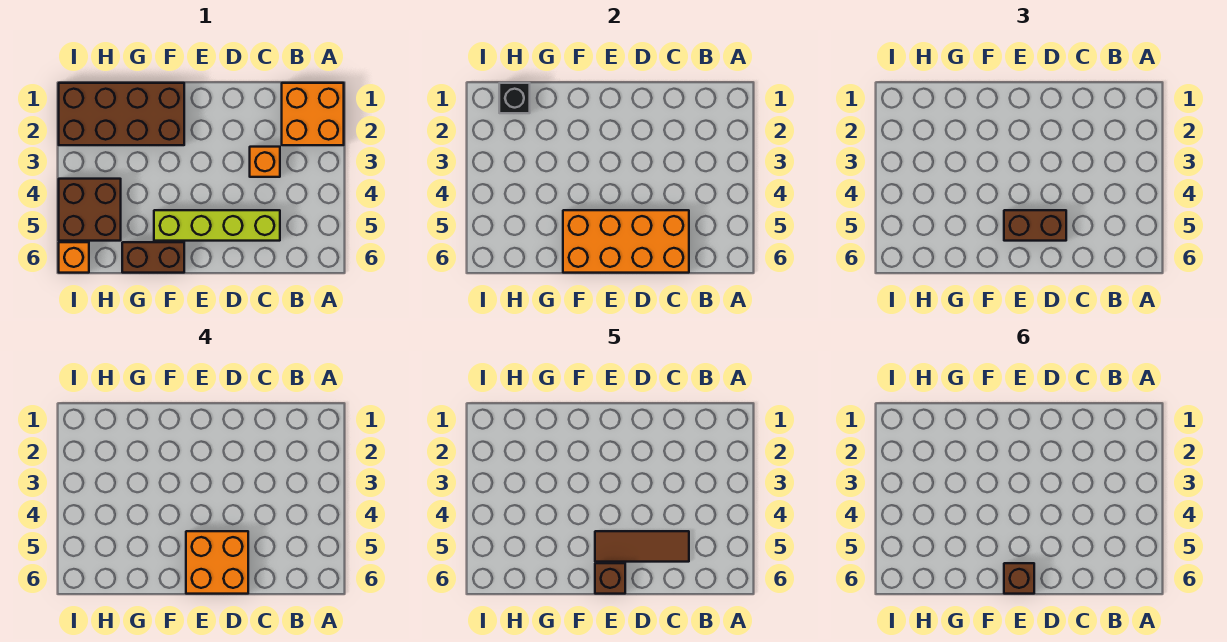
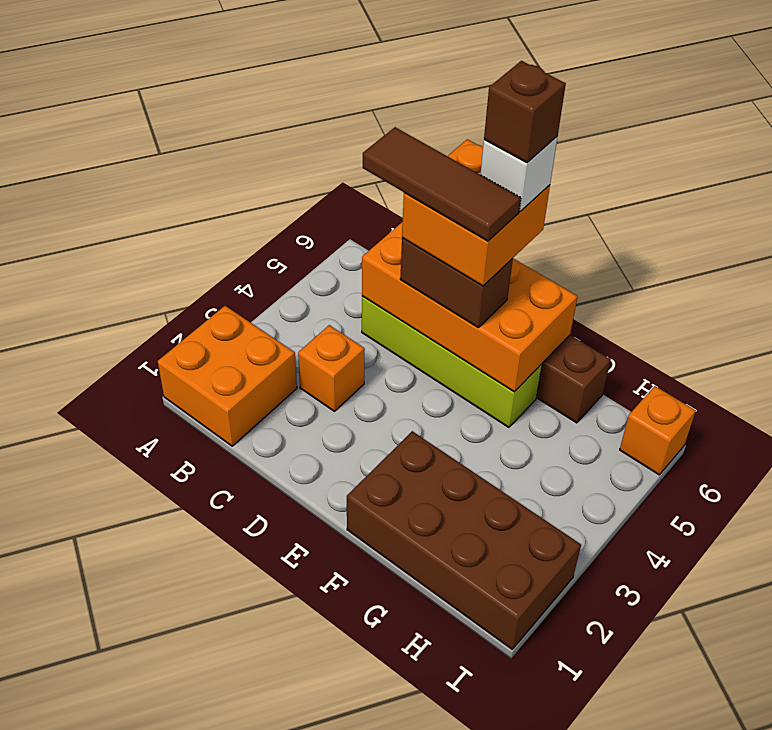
brown brick E6 level 5 -> white brick E6 level 5
black brick H1 level 2 -> none
brown brick H4:I5 level 1 -> none

